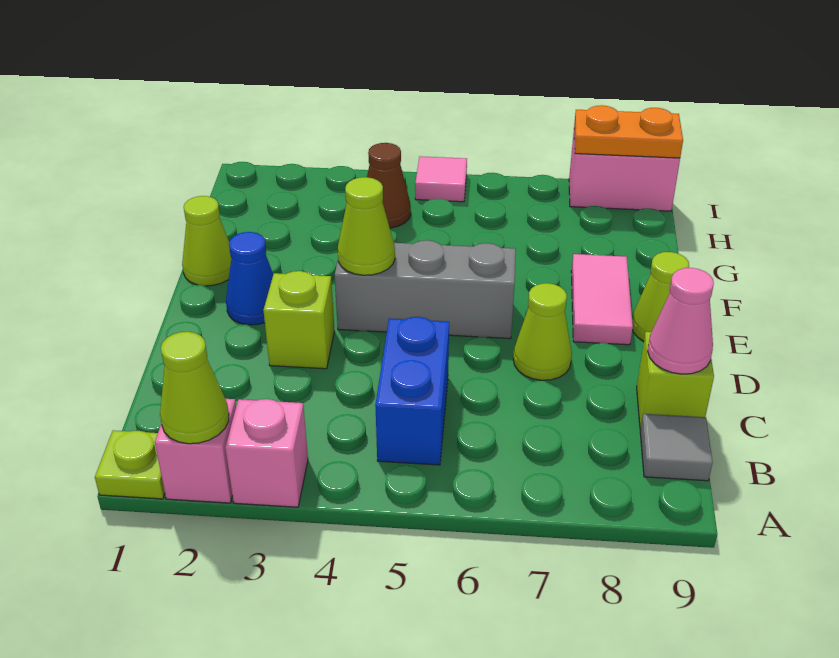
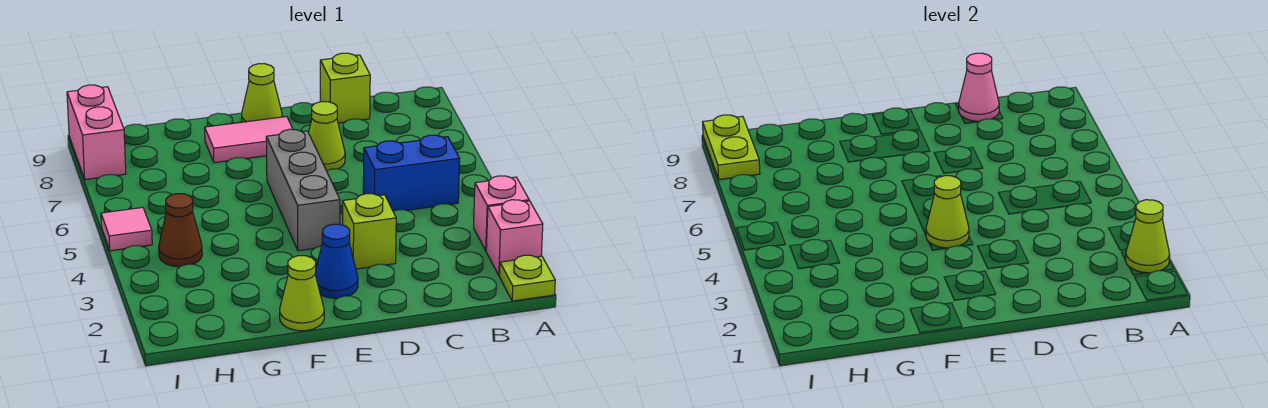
grey tile B9 level 1 -> none
orange plate I8:I9 level 2 -> lime plate I8:I9 level 2

